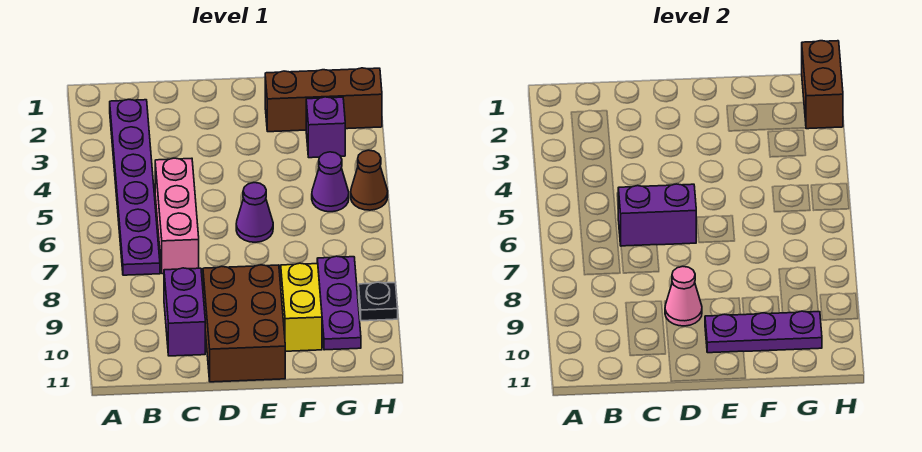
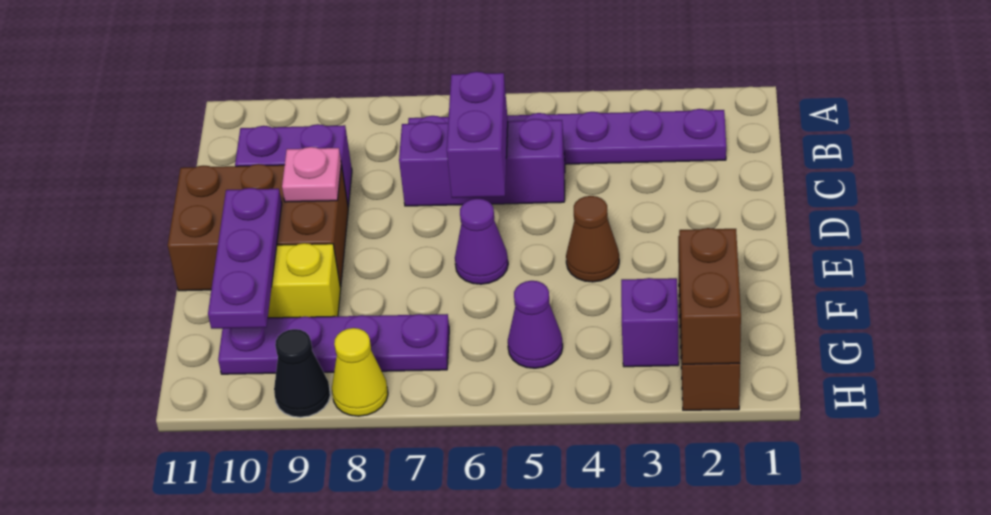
pink brick C5:C7 level 1 -> purple brick C5:C7 level 1
pink cone D9 level 2 -> pink plate D9 level 2
purple plate G8:G10 level 1 -> purple plate G7:G10 level 1
brown brick H1:H2 level 2 -> brown brick G2:H2 level 2
brown cone H5 level 1 -> brown cone E4 level 1
none -> yellow cone H8 level 1
black plate H9 level 1 -> black cone H9 level 1

